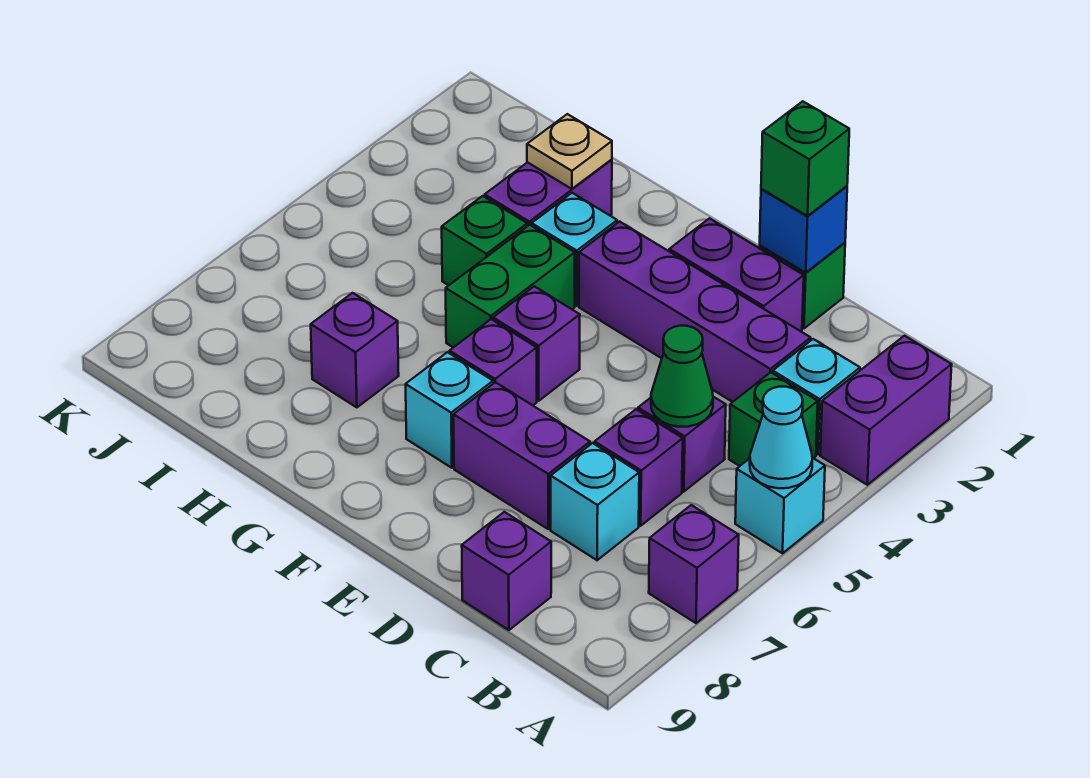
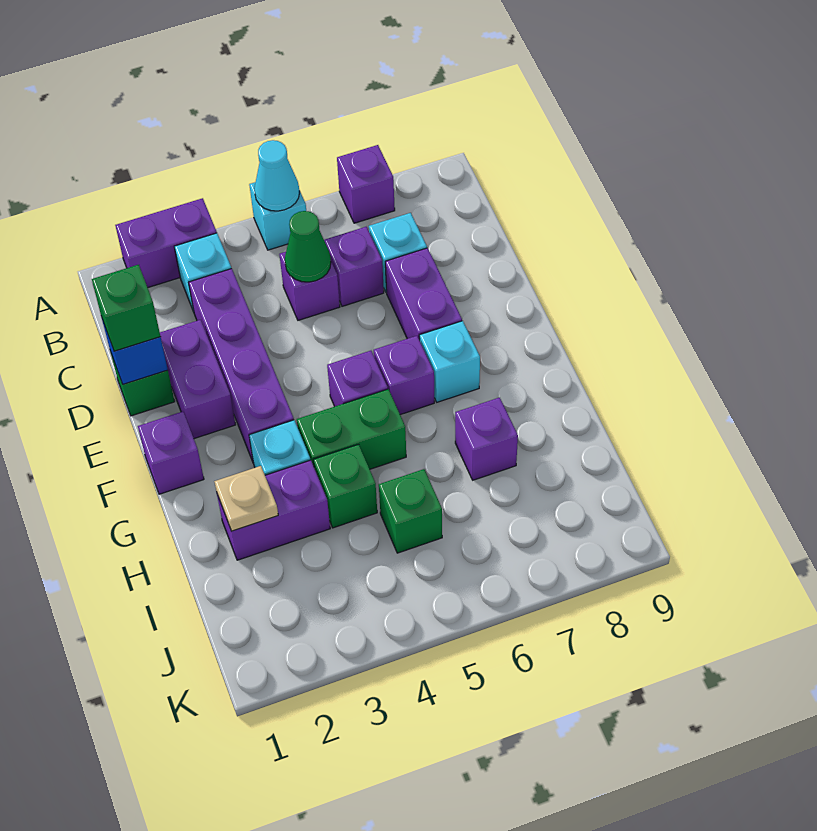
green brick B4 level 1 -> green brick I5 level 1
purple brick C9 level 1 -> purple brick F1 level 1

